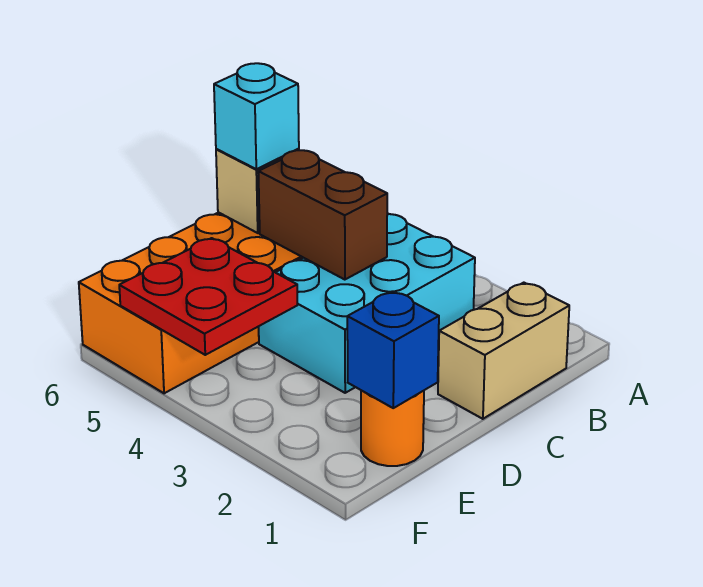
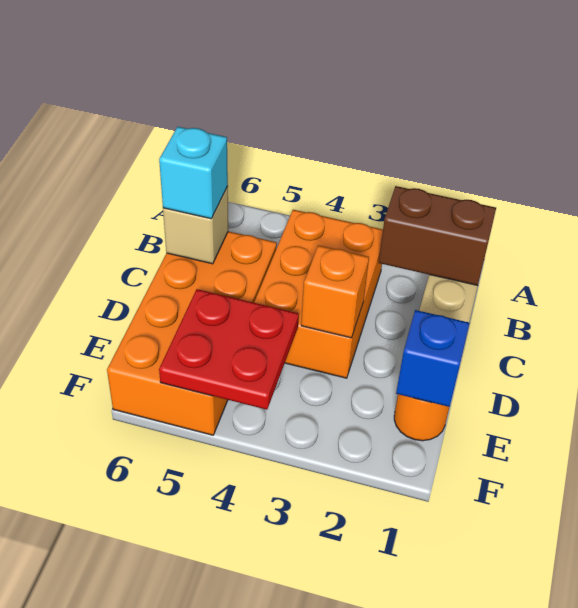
cyan brick B3:D4 level 1 -> orange brick B3:D4 level 1
brown brick C4:C5 level 2 -> brown brick B1:B2 level 2
none -> orange brick D3 level 2

